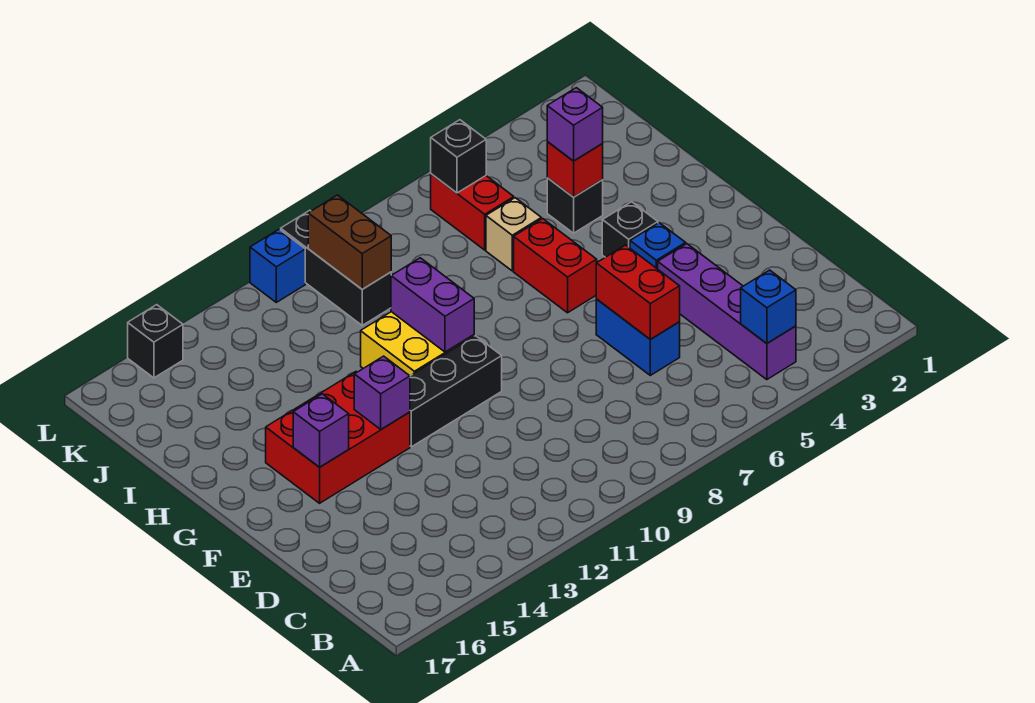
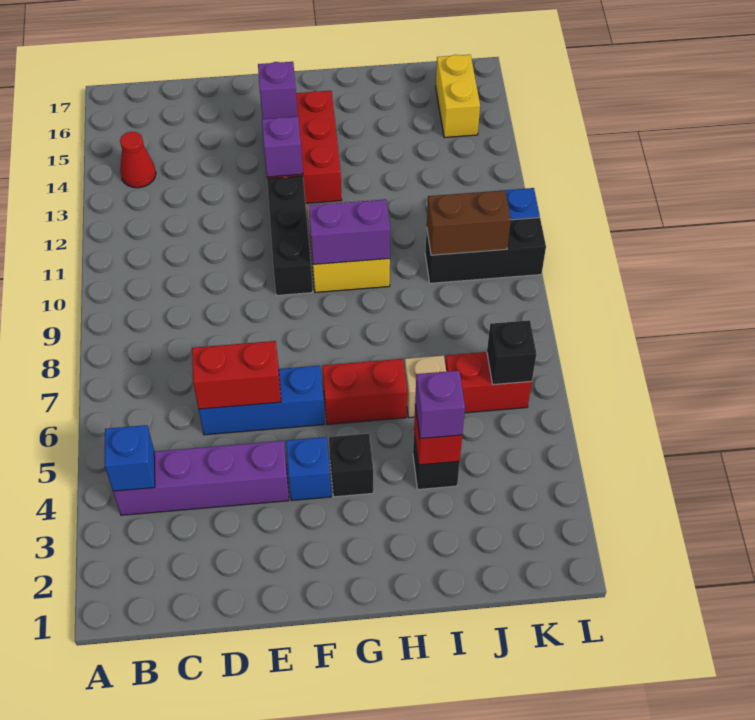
none -> red cone B14 level 1
blue brick D6:E6 level 1 -> blue brick D6:F6 level 1
none -> yellow brick K15:K16 level 1
black brick L15 level 1 -> none

